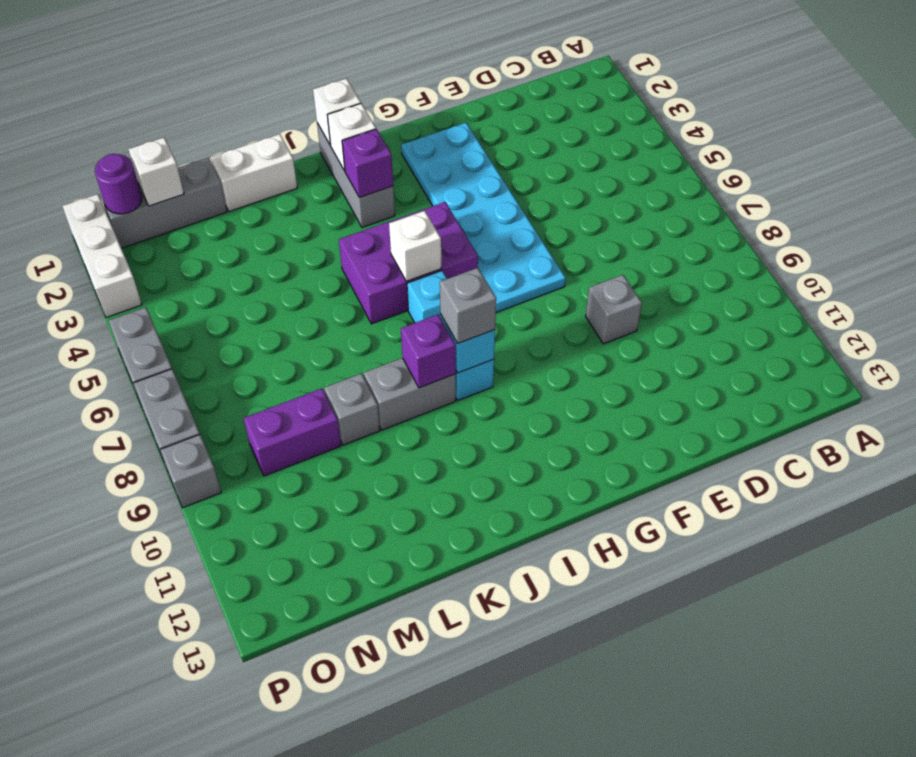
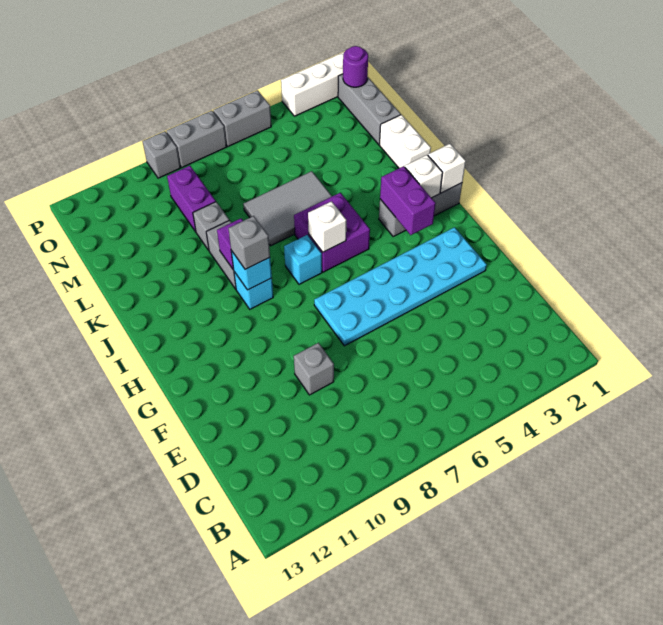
purple brick H5:J6 level 1 -> purple brick I5:J6 level 1
purple brick I3 level 2 -> purple brick H3:I3 level 2
none -> grey tile K5:L7 level 1
white brick N1 level 2 -> none

